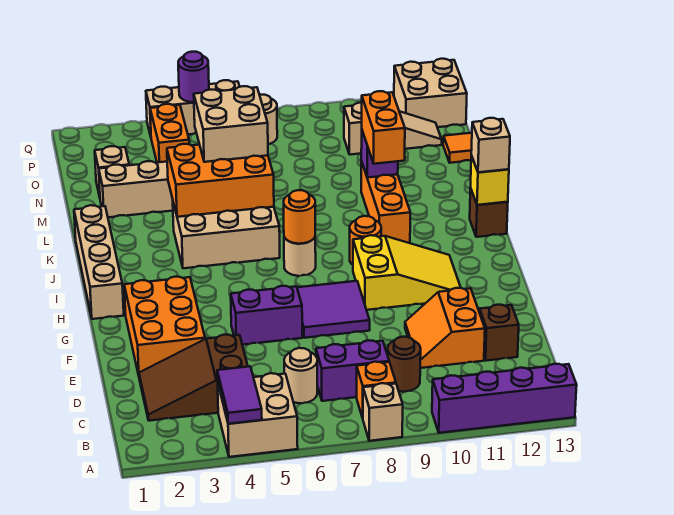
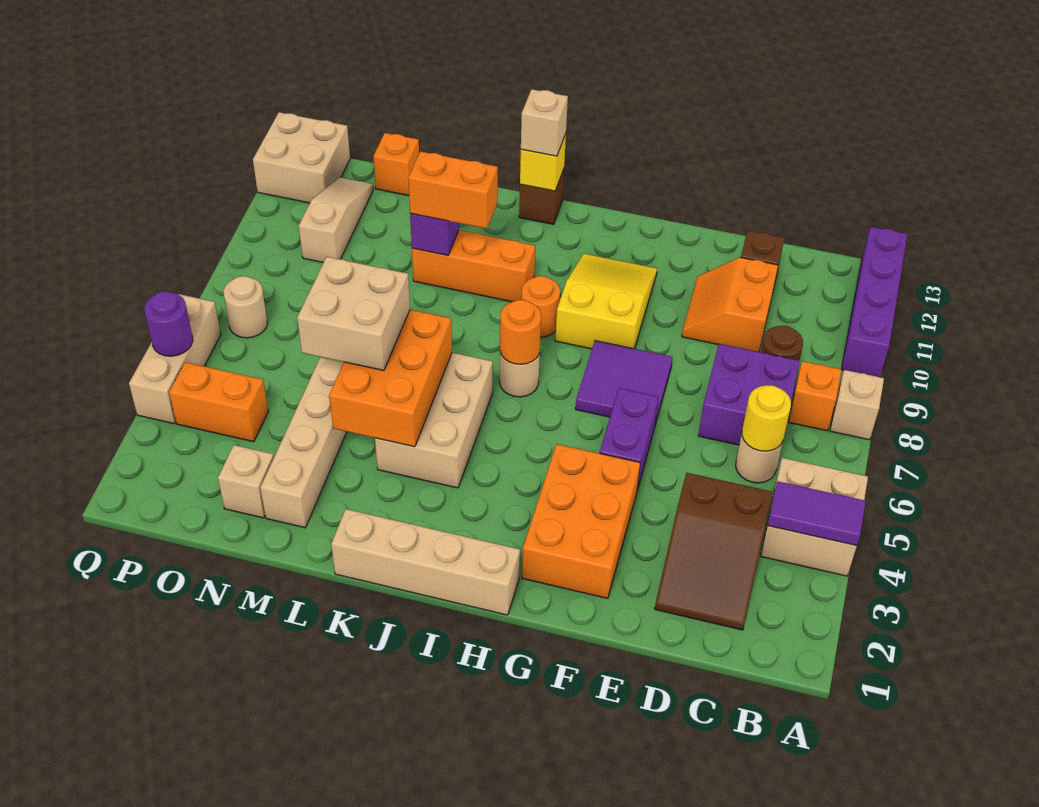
none -> yellow round brick C6 level 2
purple brick C7:C8 level 1 -> purple brick C7:D8 level 1
orange slope D10:E11 level 1 top 11 -> orange slope D10:E11 level 1 top D
orange brick E2:G3 level 1 -> orange brick F2:G4 level 1
orange tile N13 level 1 -> orange brick N13 level 1

